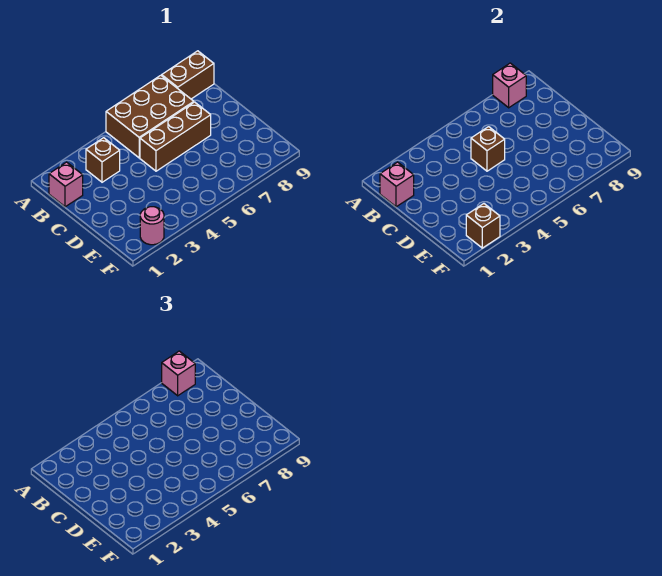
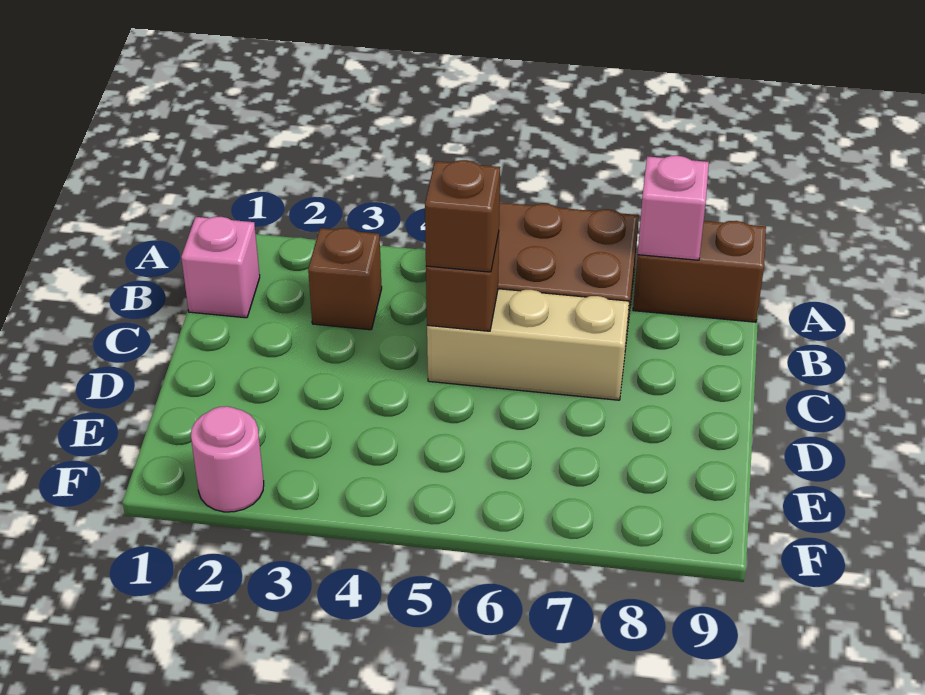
pink brick A8 level 3 -> none
pink brick B1 level 2 -> none
brown brick C5:C7 level 1 -> tan brick C5:C7 level 1
brown brick F2 level 2 -> brown brick C5 level 3

